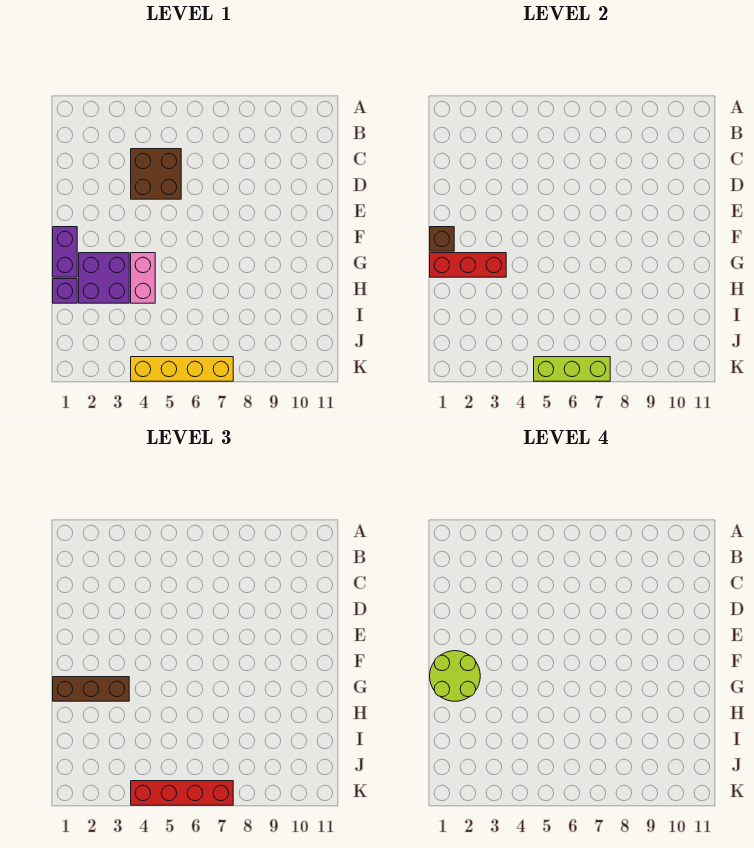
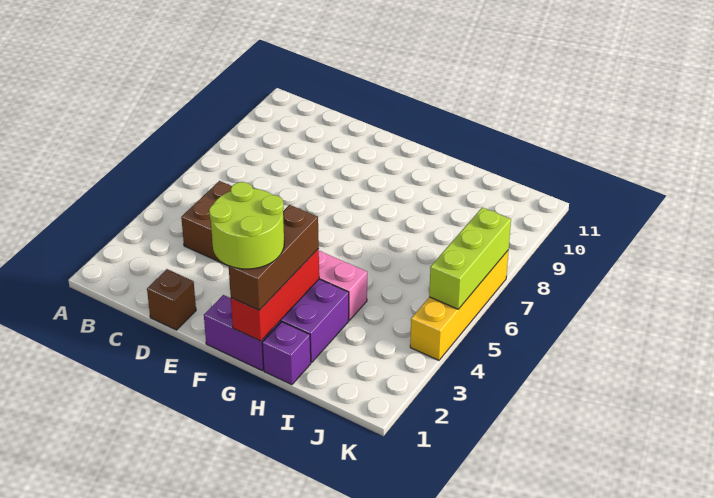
brown brick F1 level 2 -> brown brick D1 level 1
red brick K4:K7 level 3 -> none

